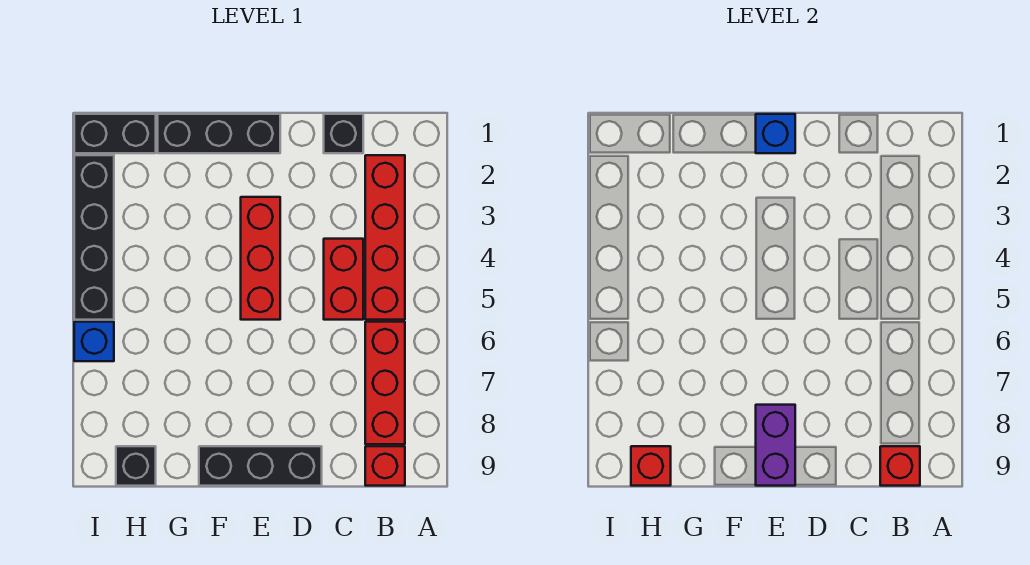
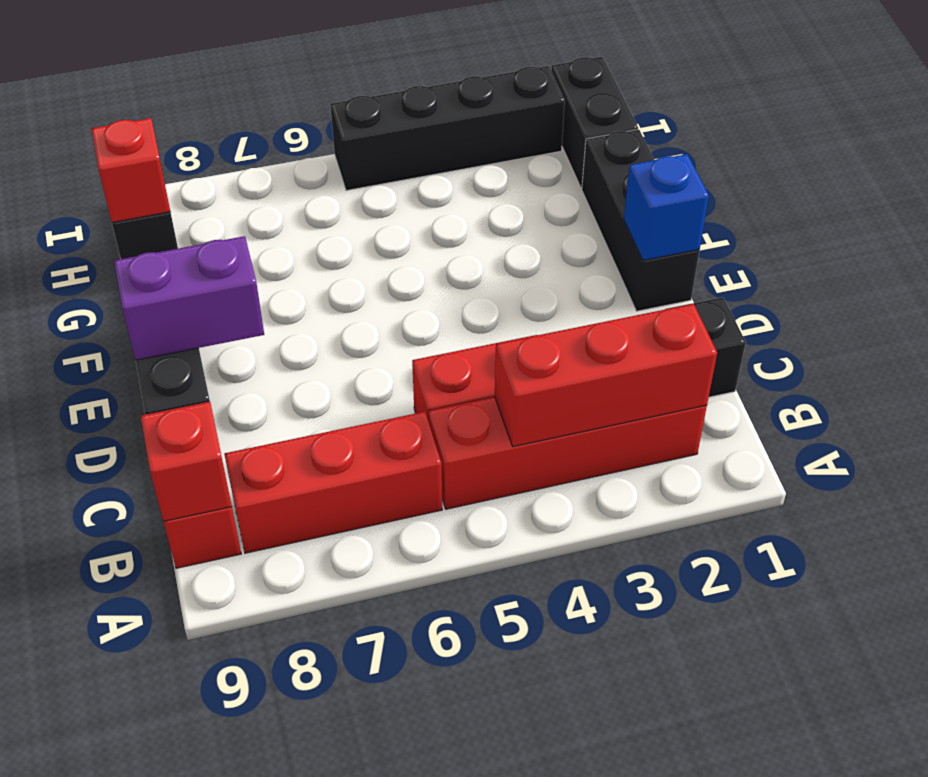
red brick E3:E5 level 1 -> red brick B2:B4 level 2
blue brick I6 level 1 -> none

